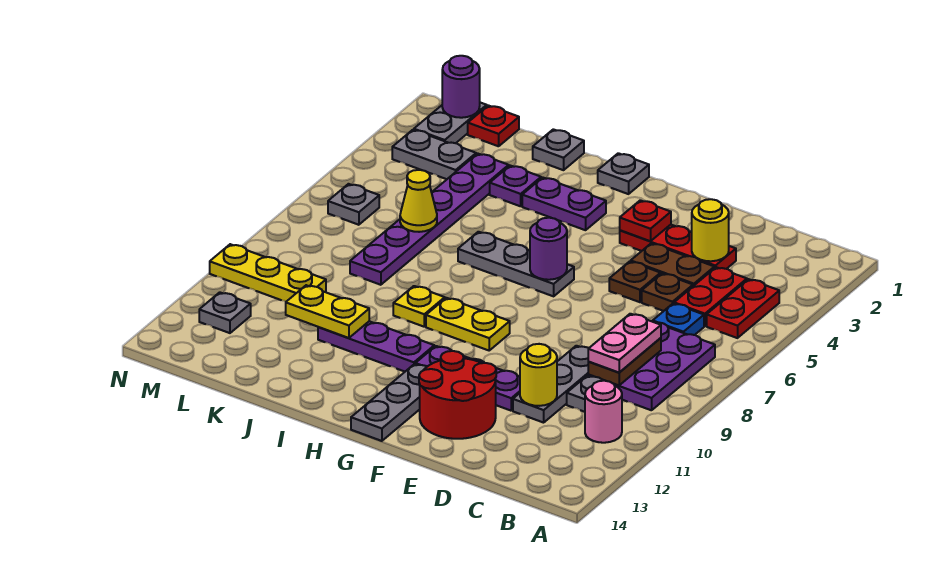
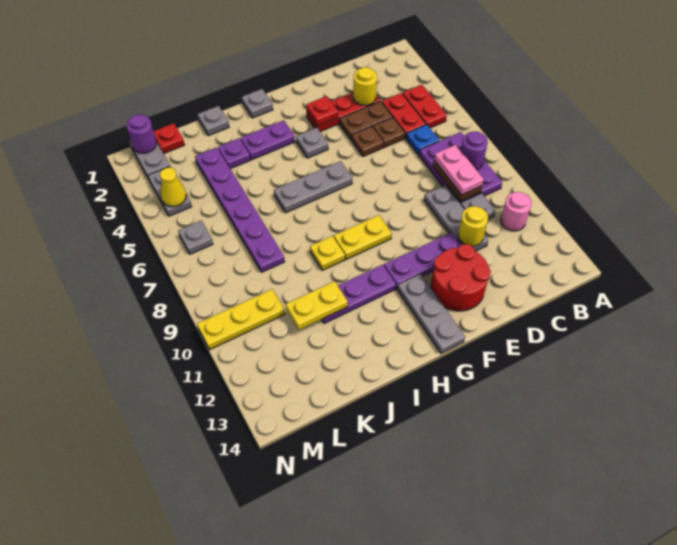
purple round brick G6 level 2 -> purple round brick B8 level 2
yellow cone K6 level 2 -> yellow cone M4 level 2
grey plate L3:M3 level 1 -> grey plate M3:M4 level 1
grey plate M12 level 1 -> grey plate G4 level 1

